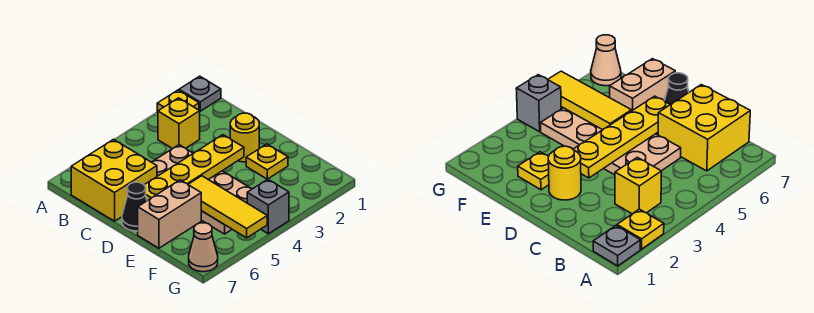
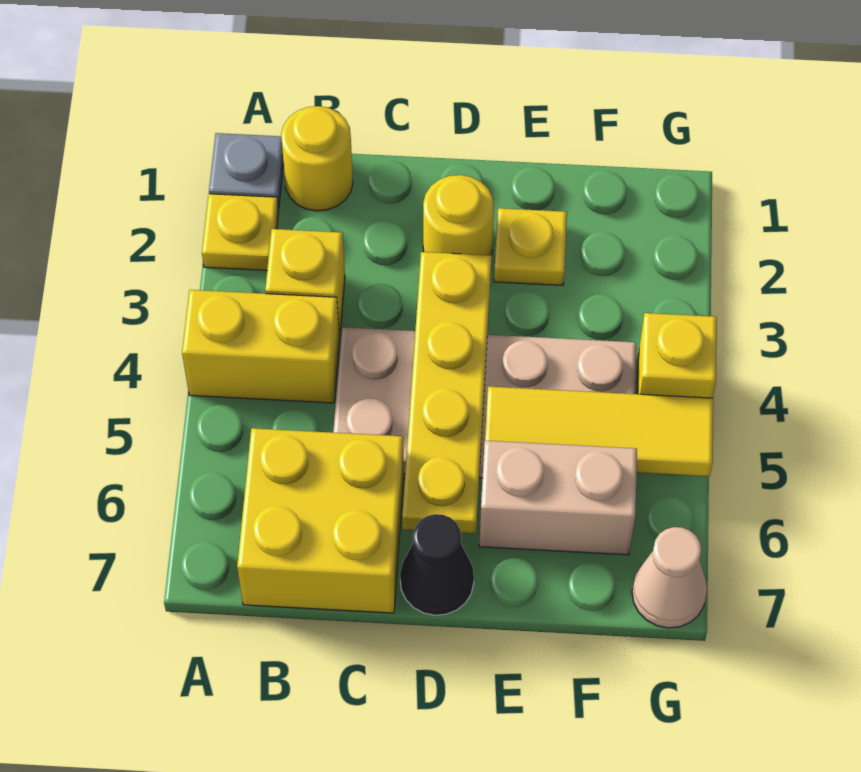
none -> yellow brick A4:B4 level 1
none -> yellow round brick B1 level 1
tan brick E6:E7 level 1 -> tan brick E6:F6 level 1
grey brick G4 level 1 -> yellow brick G4 level 1

